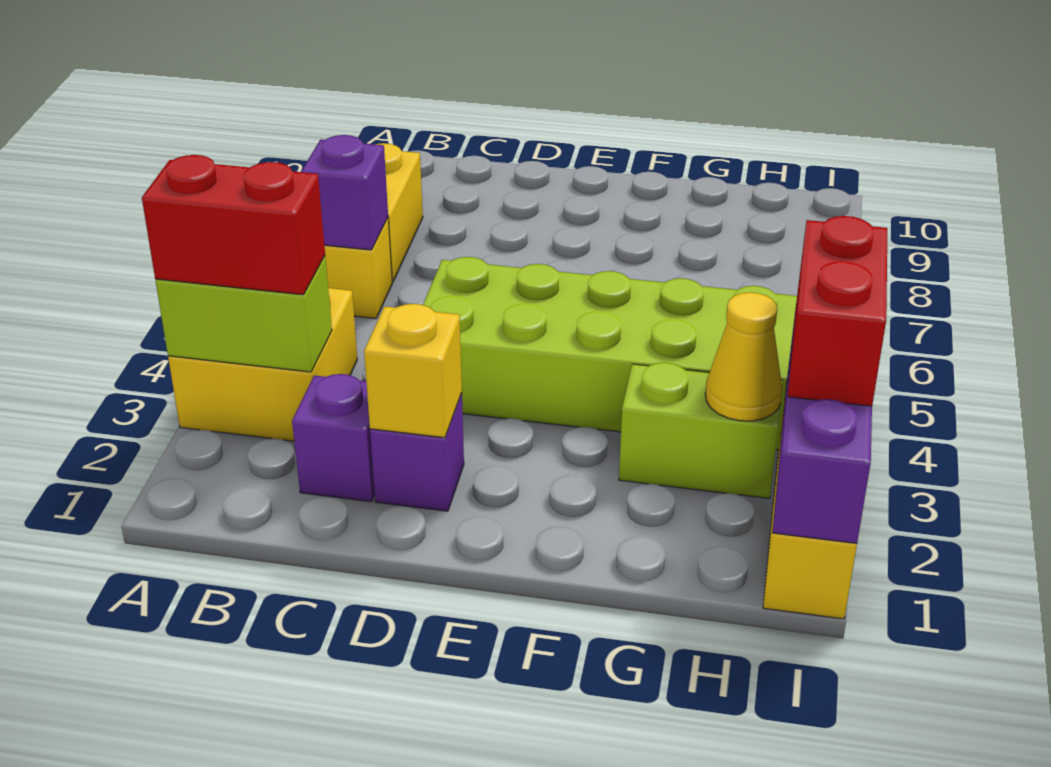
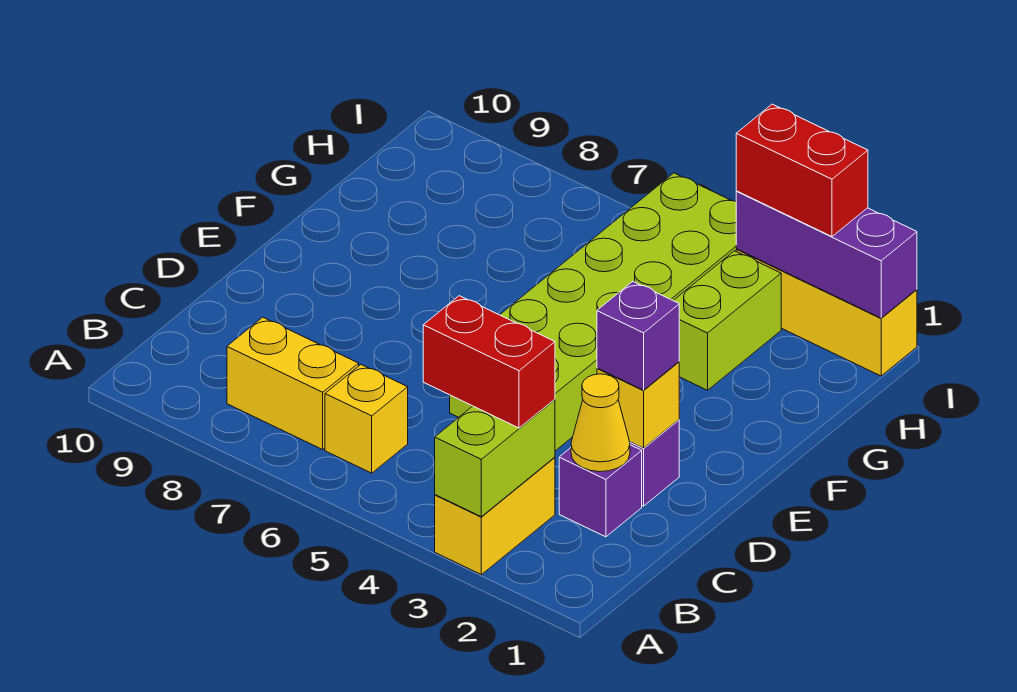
yellow brick A3:B4 level 1 -> yellow brick A3:B3 level 1
red brick A3:B3 level 3 -> red brick B3:B4 level 3
purple brick B6 level 2 -> purple brick D2 level 3
yellow cone H3 level 2 -> yellow cone C2 level 2

